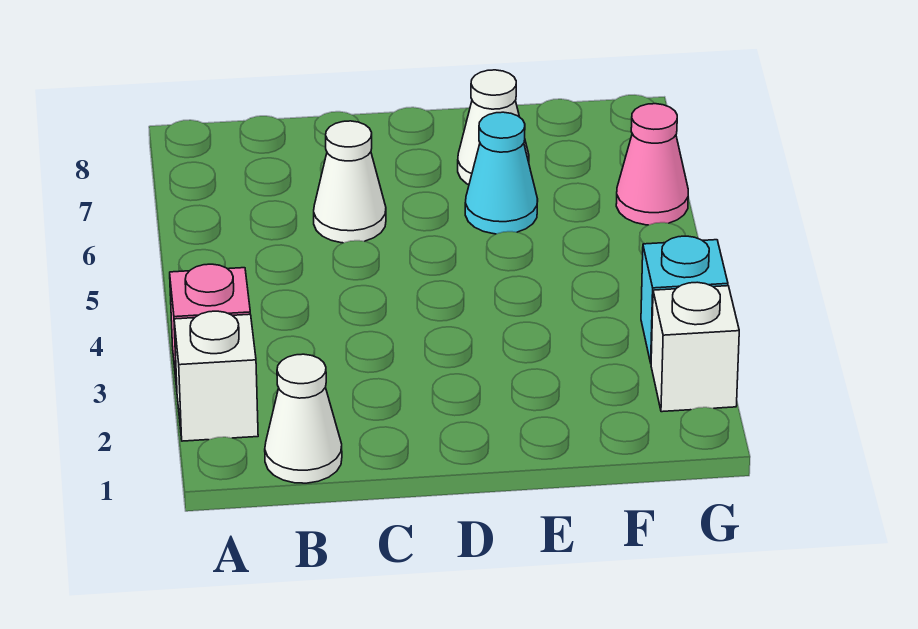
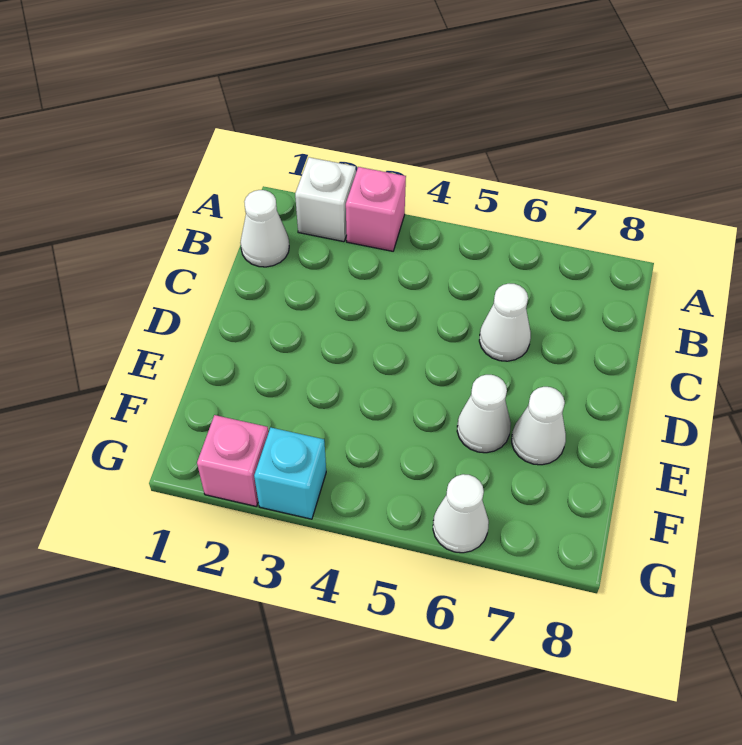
cyan cone E6 level 1 -> white cone E6 level 1
white brick G2 level 1 -> pink brick G2 level 1
pink cone G6 level 1 -> white cone G6 level 1

